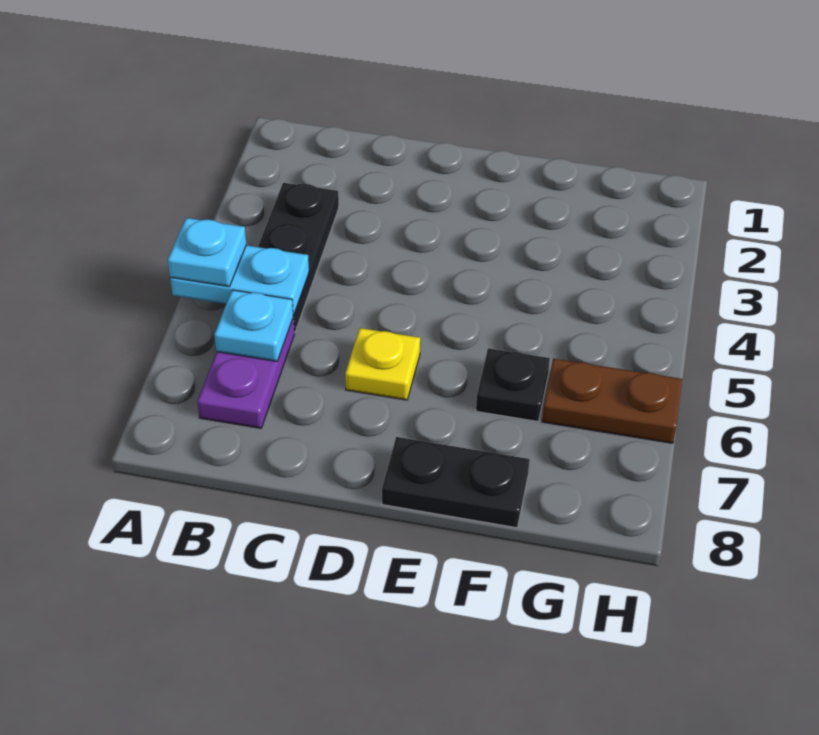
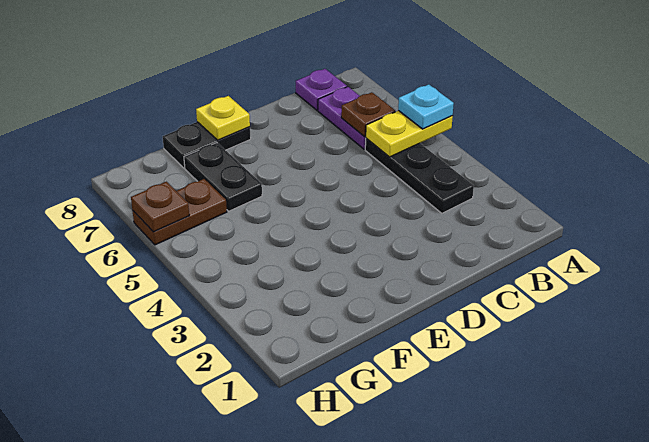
cyan plate A5:B5 level 2 -> yellow plate A5:B5 level 2
cyan plate B6 level 2 -> brown plate B6 level 2
none -> purple plate B8 level 1
yellow plate D6 level 1 -> yellow plate E8 level 2
black plate F6 level 1 -> black plate F6:F7 level 1
none -> brown plate H6 level 2

